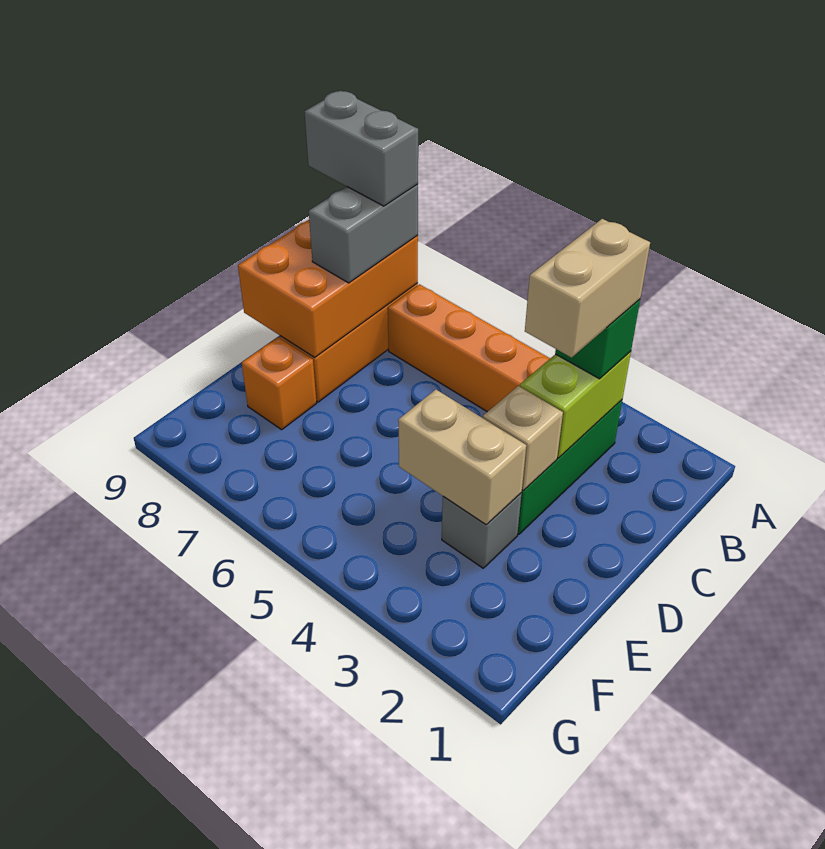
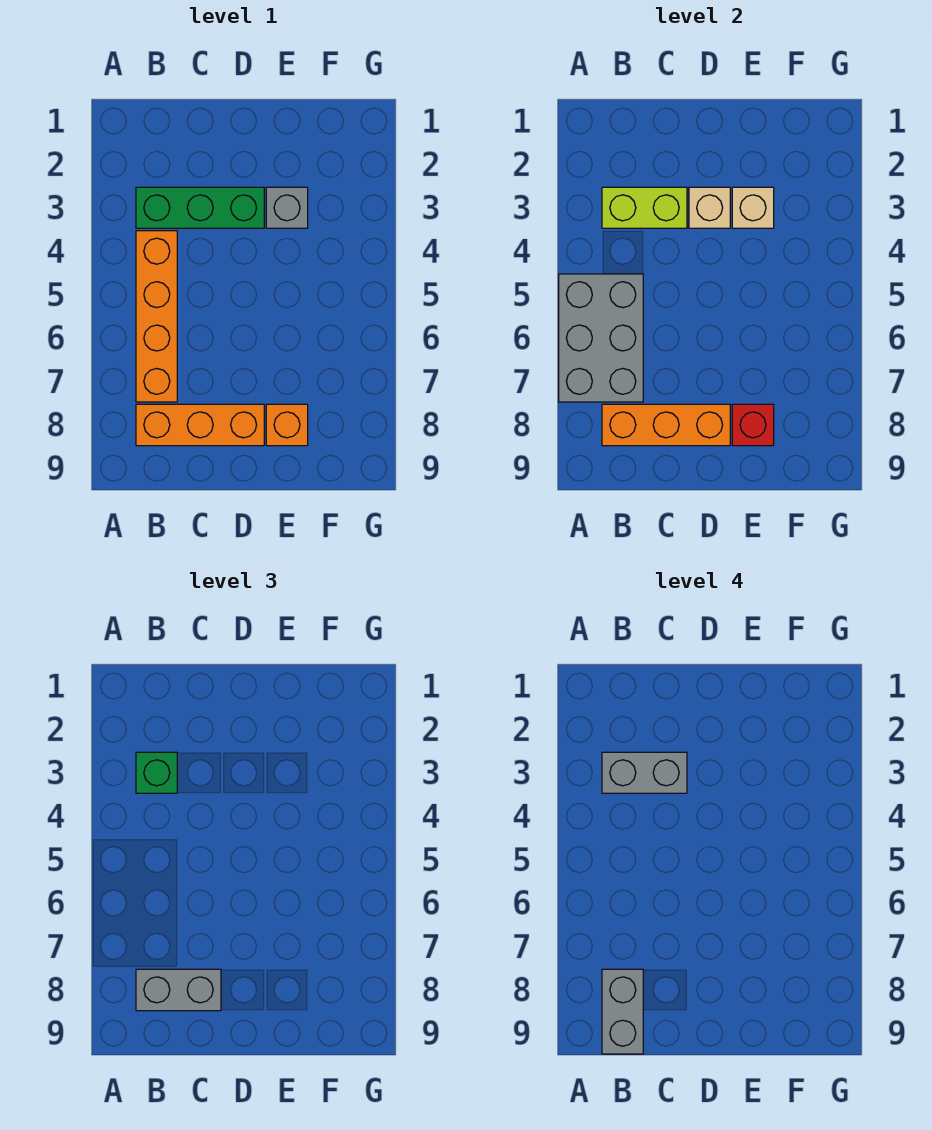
none -> grey brick A5:B7 level 2
tan brick B3:C3 level 4 -> grey brick B3:C3 level 4
orange brick B8:D9 level 2 -> orange brick B8:D8 level 2
tan brick E3:E4 level 2 -> tan brick E3 level 2
none -> red brick E8 level 2

